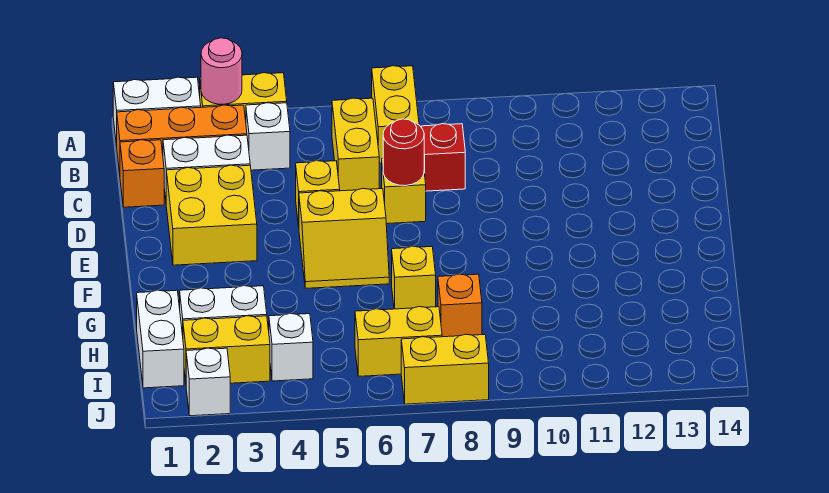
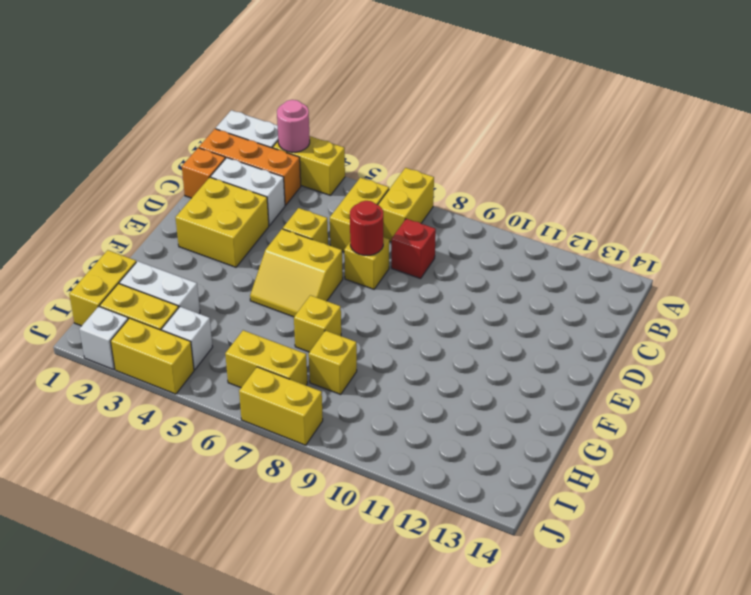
white brick B4 level 1 -> none
white brick H1:I1 level 1 -> yellow brick H1:I1 level 1
orange brick H8 level 1 -> yellow brick H8 level 1
none -> yellow brick J3:J4 level 1

